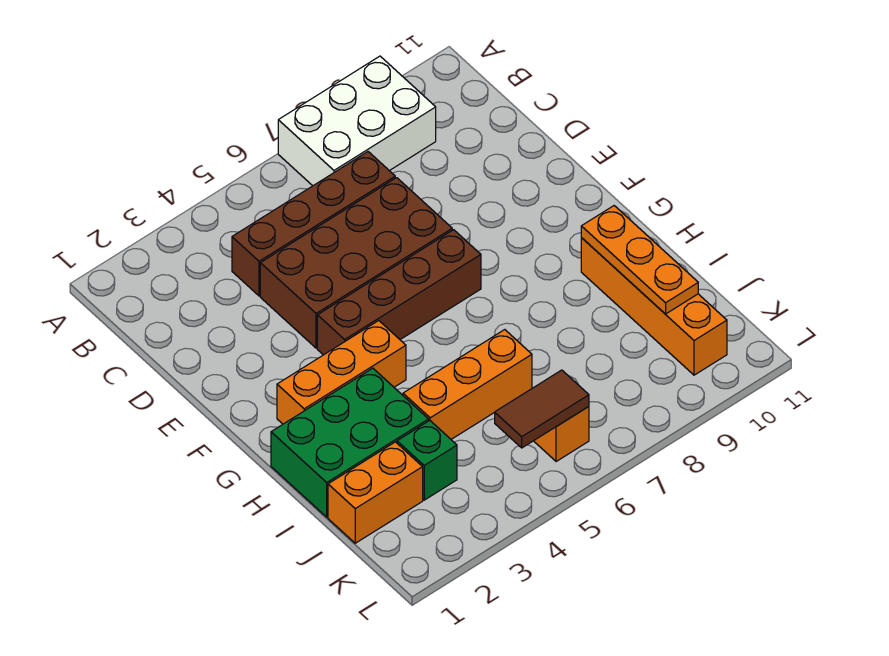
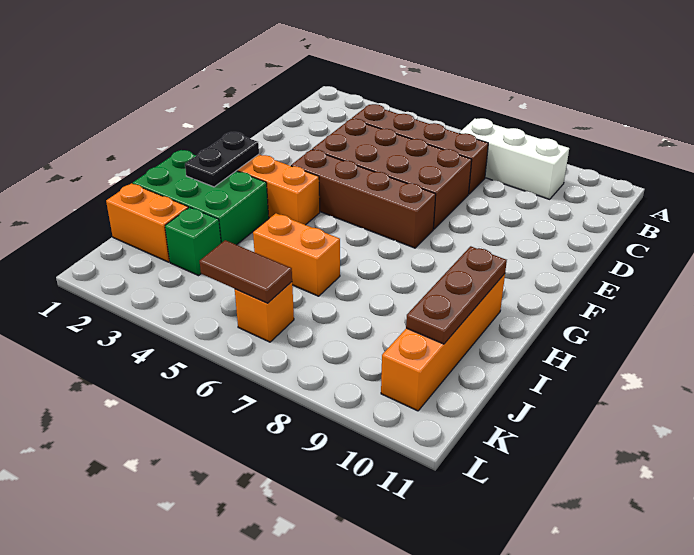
white brick A7:B9 level 1 -> white brick B7:B9 level 1
none -> black plate G2:H2 level 2
orange plate H10:J10 level 2 -> brown plate H10:J10 level 2
orange brick I4:I6 level 1 -> orange brick I5:I6 level 1

